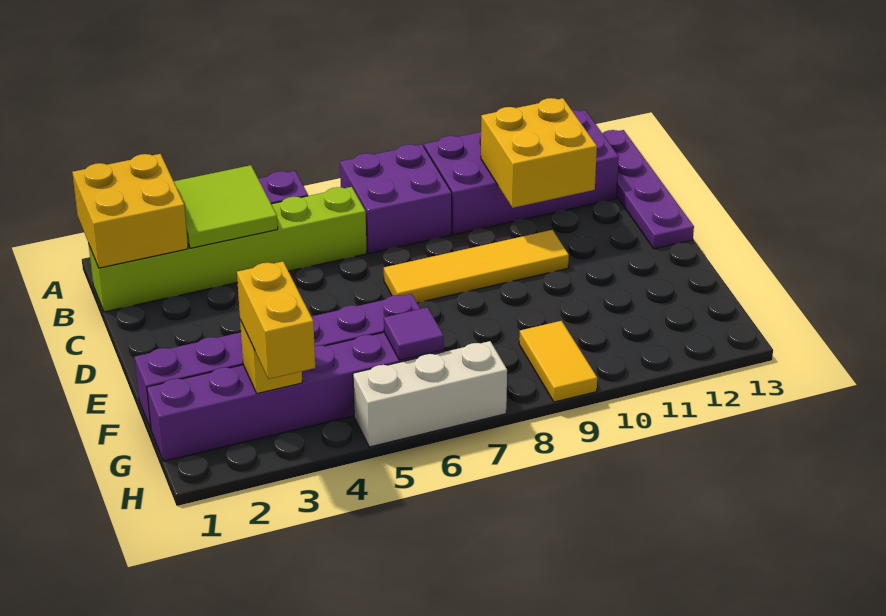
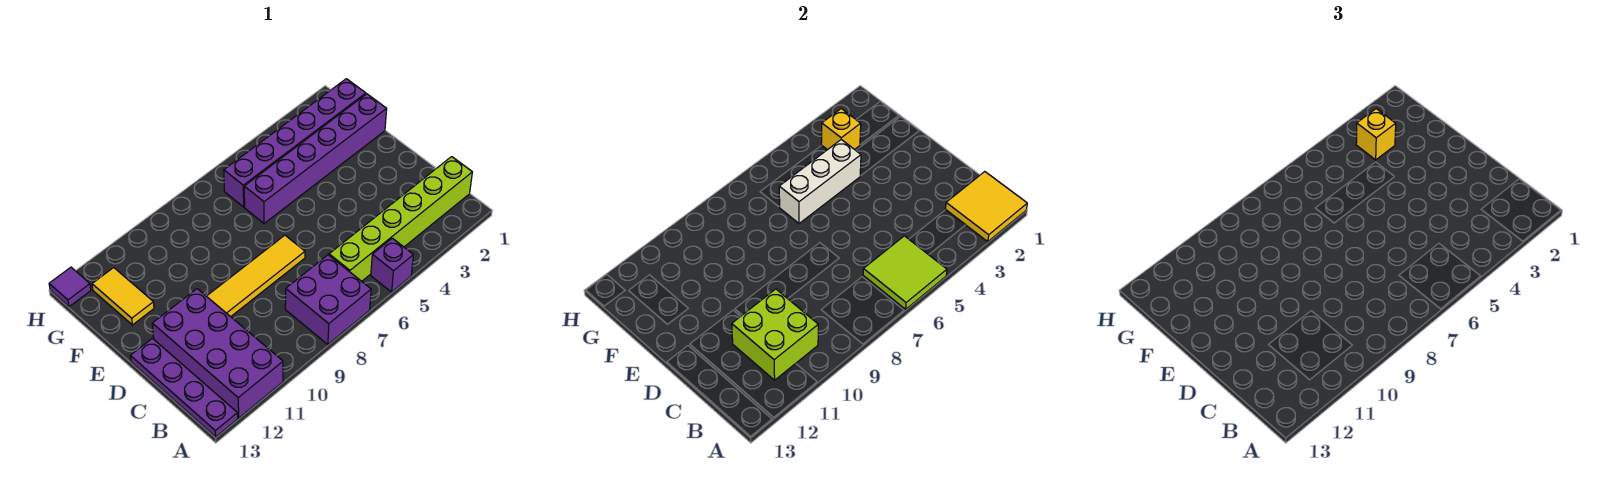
yellow brick A1:B2 level 2 -> yellow tile A1:B2 level 2
lime tile A3:B4 level 2 -> lime tile A5:B6 level 2
purple brick A9:B12 level 1 -> purple brick A11:D12 level 1
yellow brick B10:C11 level 2 -> lime brick B10:C11 level 2
yellow brick G3:H3 level 3 -> yellow brick G3 level 3
purple tile G6 level 2 -> purple tile H13 level 1
yellow tile G9:H9 level 1 -> yellow tile F12:G12 level 1
white brick H5:H7 level 1 -> white brick F4:F6 level 2

